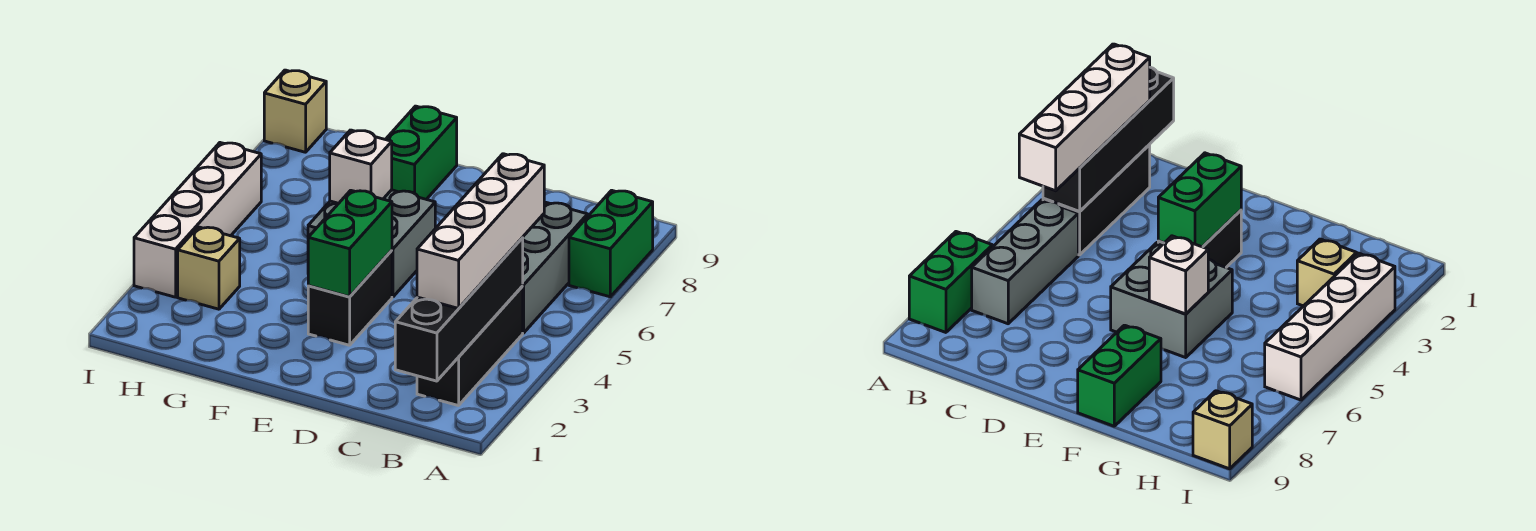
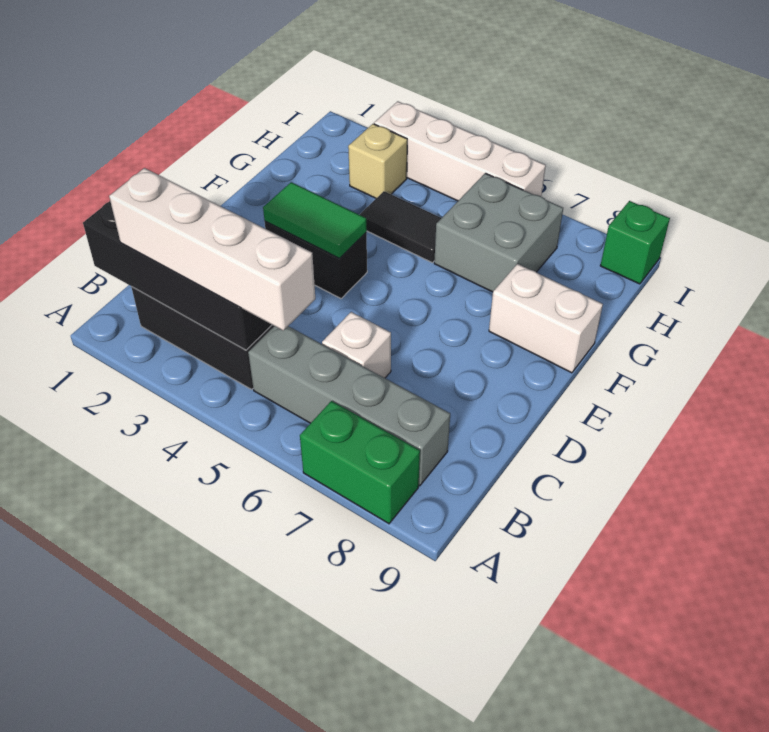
grey brick B5:B7 level 1 -> grey brick B5:B8 level 1
green brick E3:E4 level 2 -> green tile E3:E4 level 2
grey brick E5:F6 level 1 -> grey brick G6:H7 level 1
white brick F6 level 2 -> white brick C6 level 1
green brick F8:F9 level 1 -> white brick F8:F9 level 1
none -> black tile G4:G5 level 1
tan brick I9 level 1 -> green brick I9 level 1

